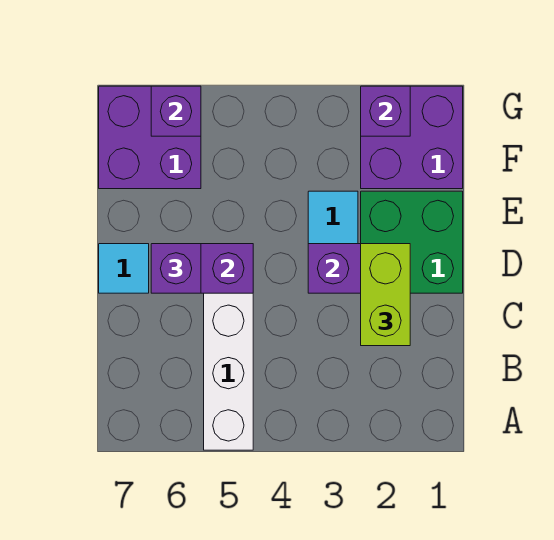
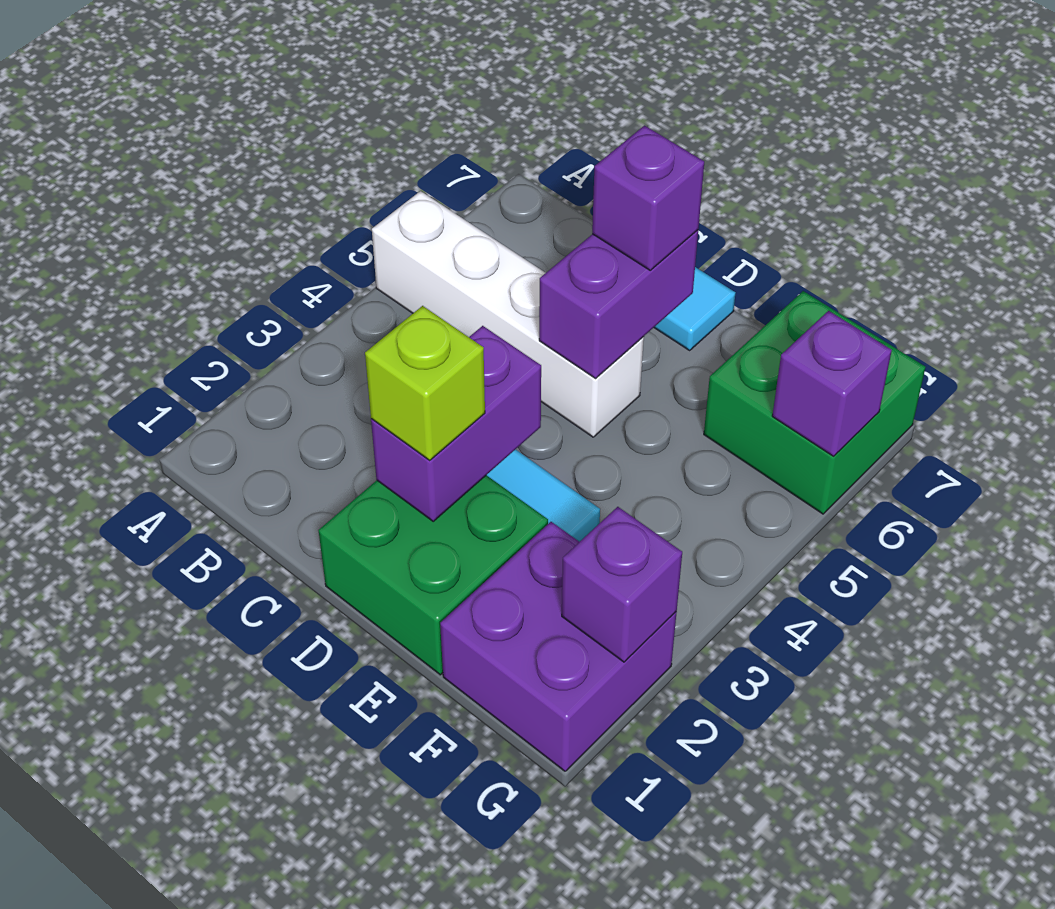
lime brick C2:D2 level 3 -> lime brick D2 level 3
purple brick F6:G7 level 1 -> green brick F6:G7 level 1

